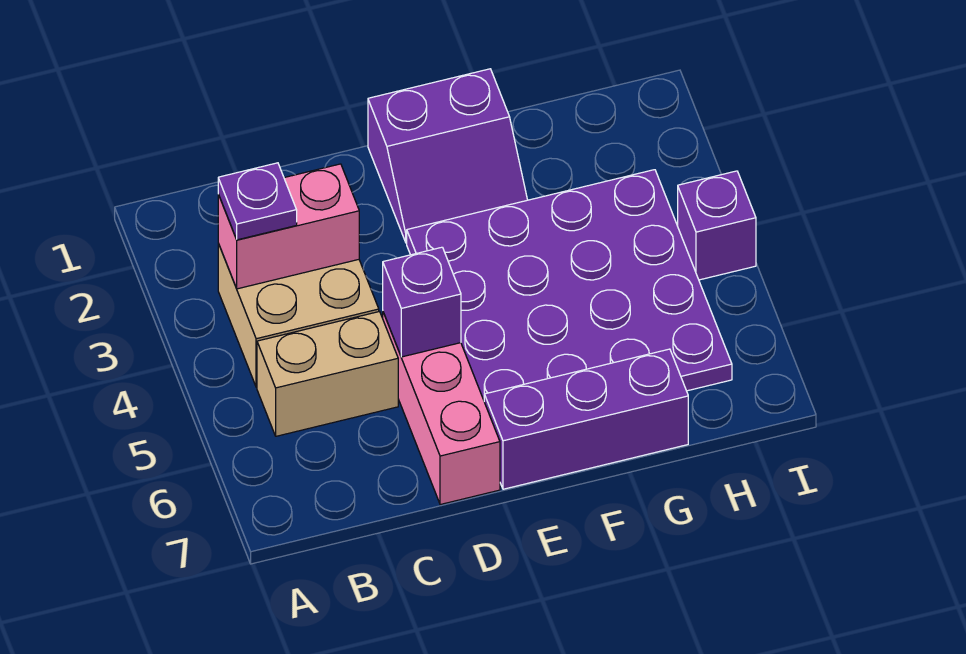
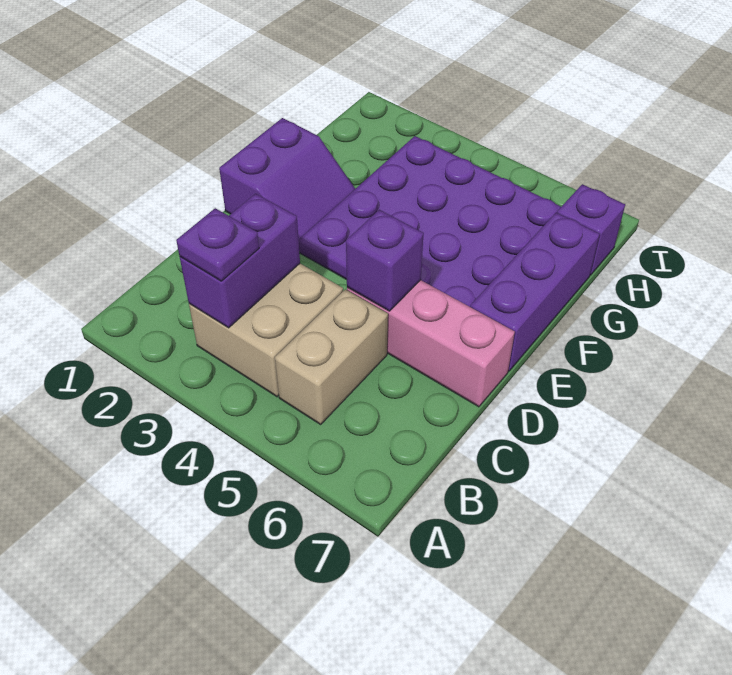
pink brick B3:C3 level 2 -> purple brick B3:C3 level 2
purple brick I4 level 1 -> purple brick H7 level 1

